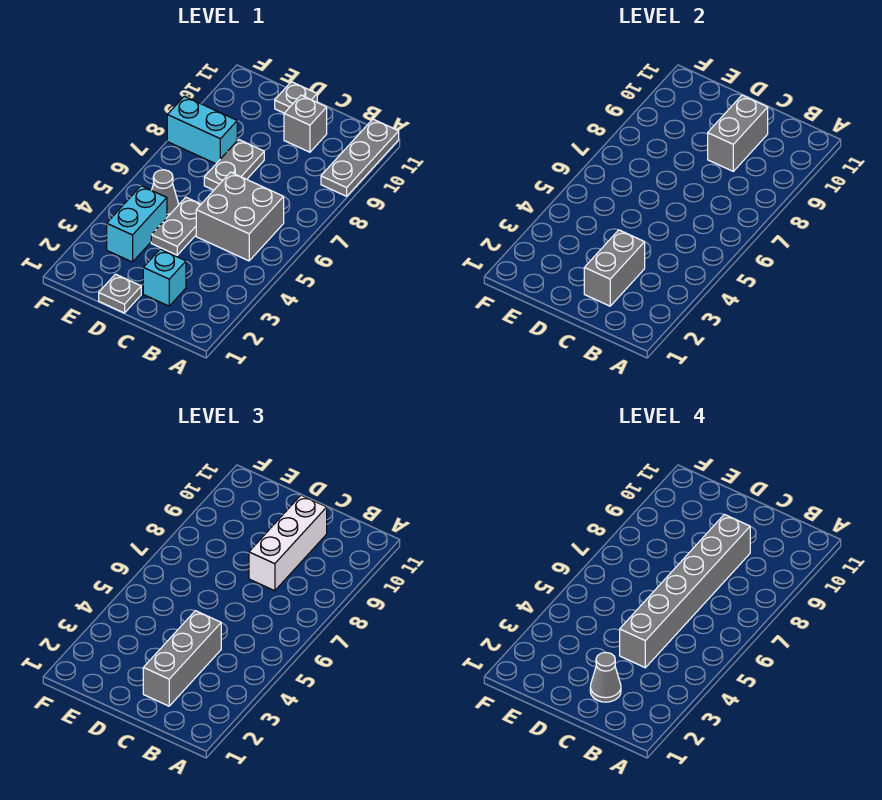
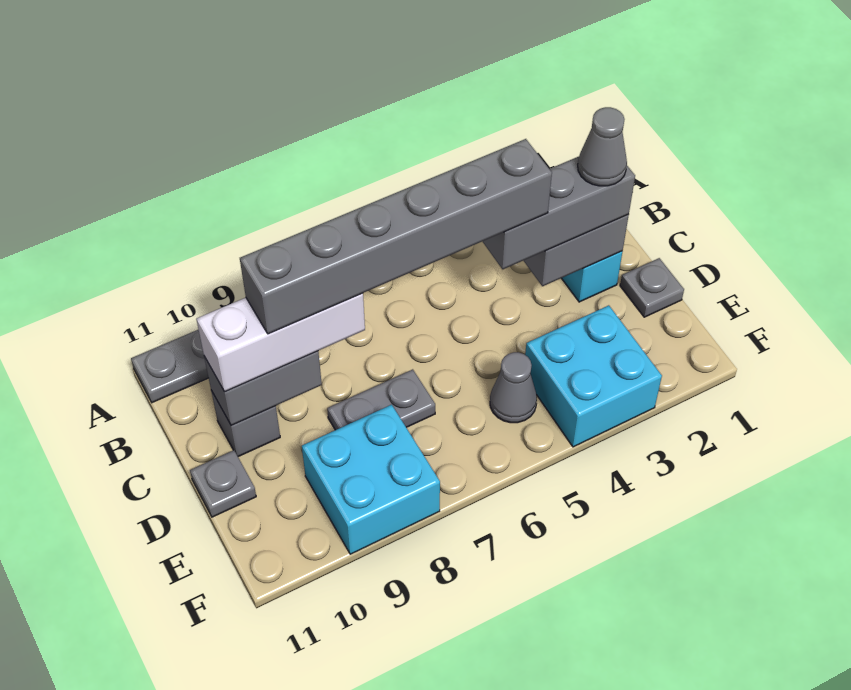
grey brick B5:C6 level 1 -> none
grey plate D4:D5 level 1 -> none
cyan brick E3:E4 level 1 -> cyan brick E3:F4 level 1
cyan brick E8:F8 level 1 -> cyan brick E8:F9 level 1

